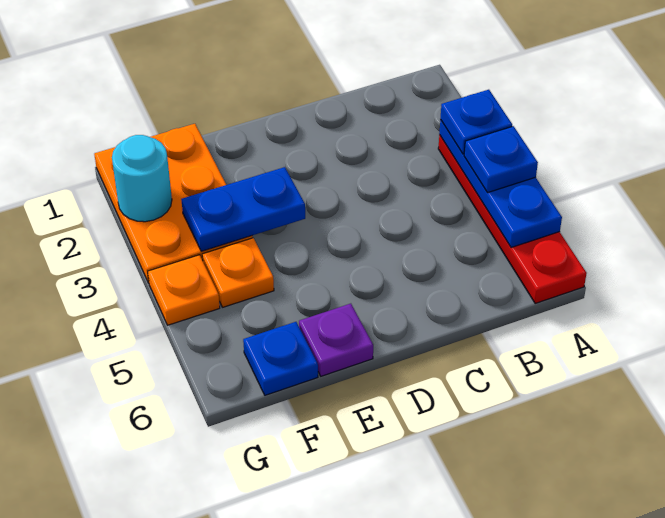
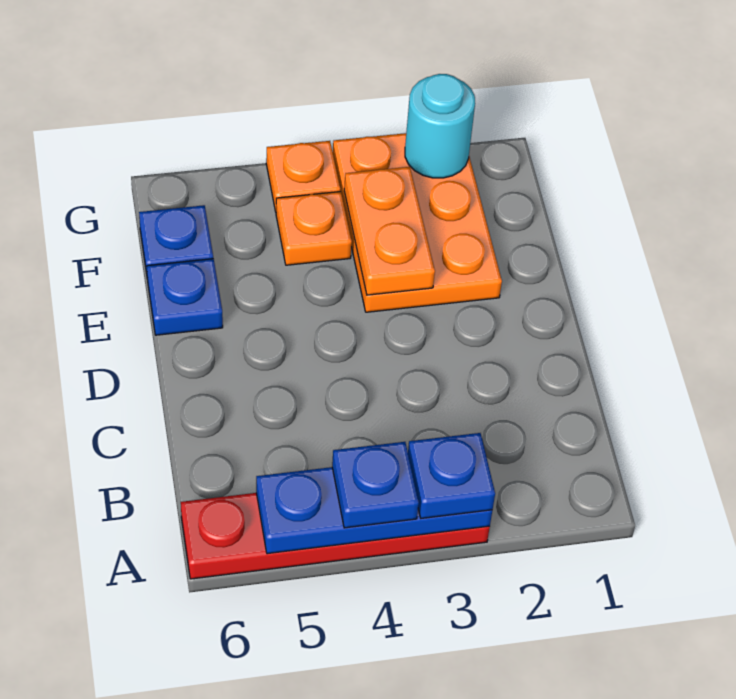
blue plate E3:F3 level 2 -> orange plate E3:F3 level 2
purple plate E6 level 1 -> blue plate E6 level 1
orange plate F1:G3 level 1 -> orange plate E2:G3 level 1

